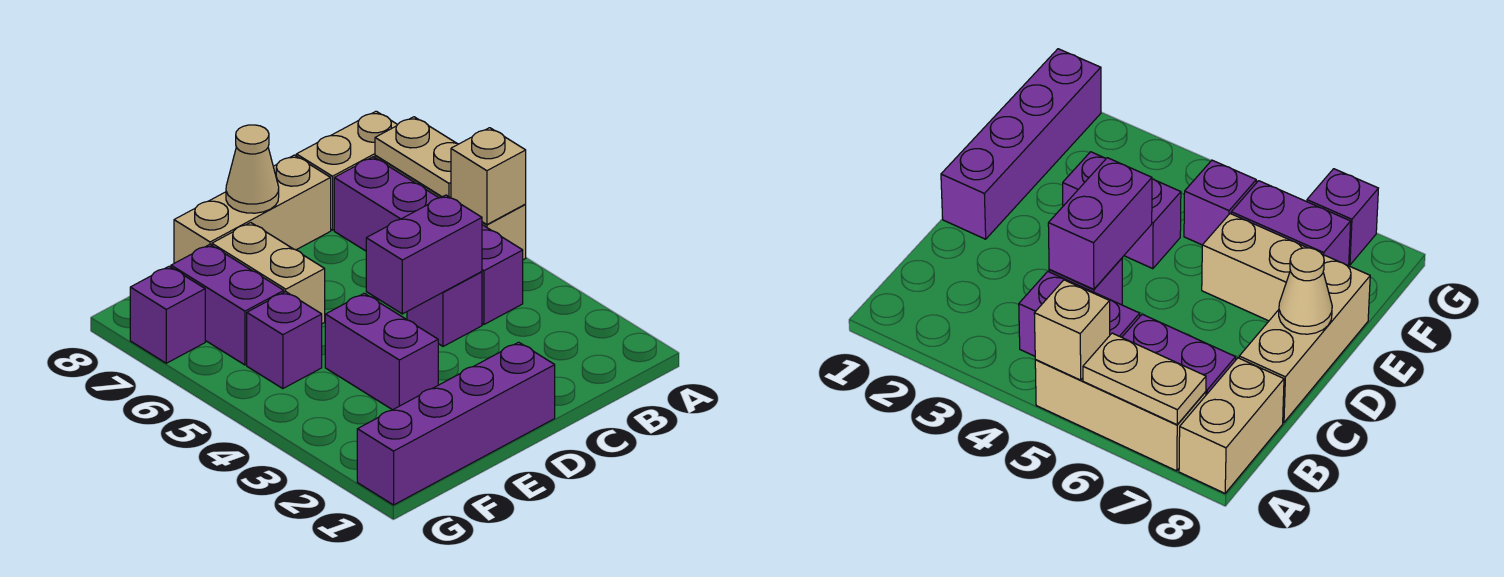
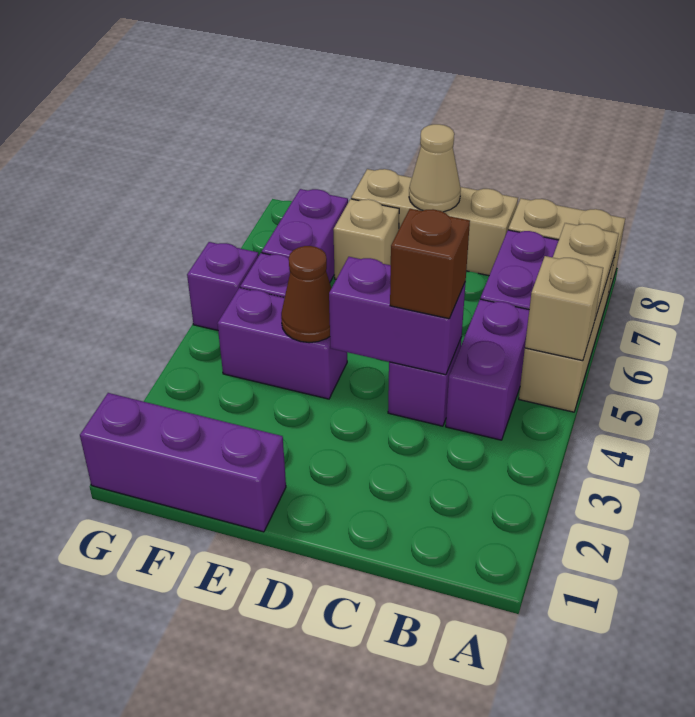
none -> brown brick C4 level 3
purple brick D1:G1 level 1 -> purple brick E1:G1 level 1
purple brick E3:E4 level 1 -> purple brick E4:F4 level 1
none -> brown cone E4 level 2
tan brick E6:E7 level 1 -> tan brick E7 level 1
purple brick G7 level 1 -> purple brick G5 level 1

